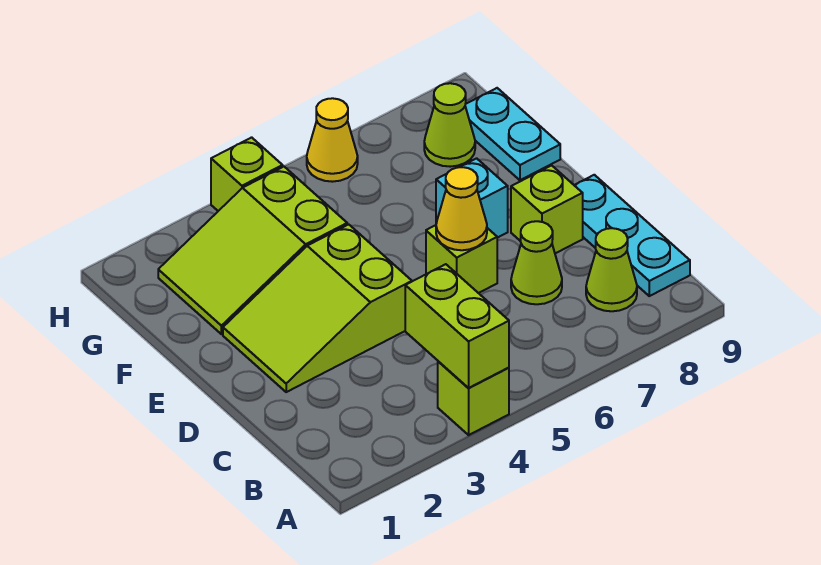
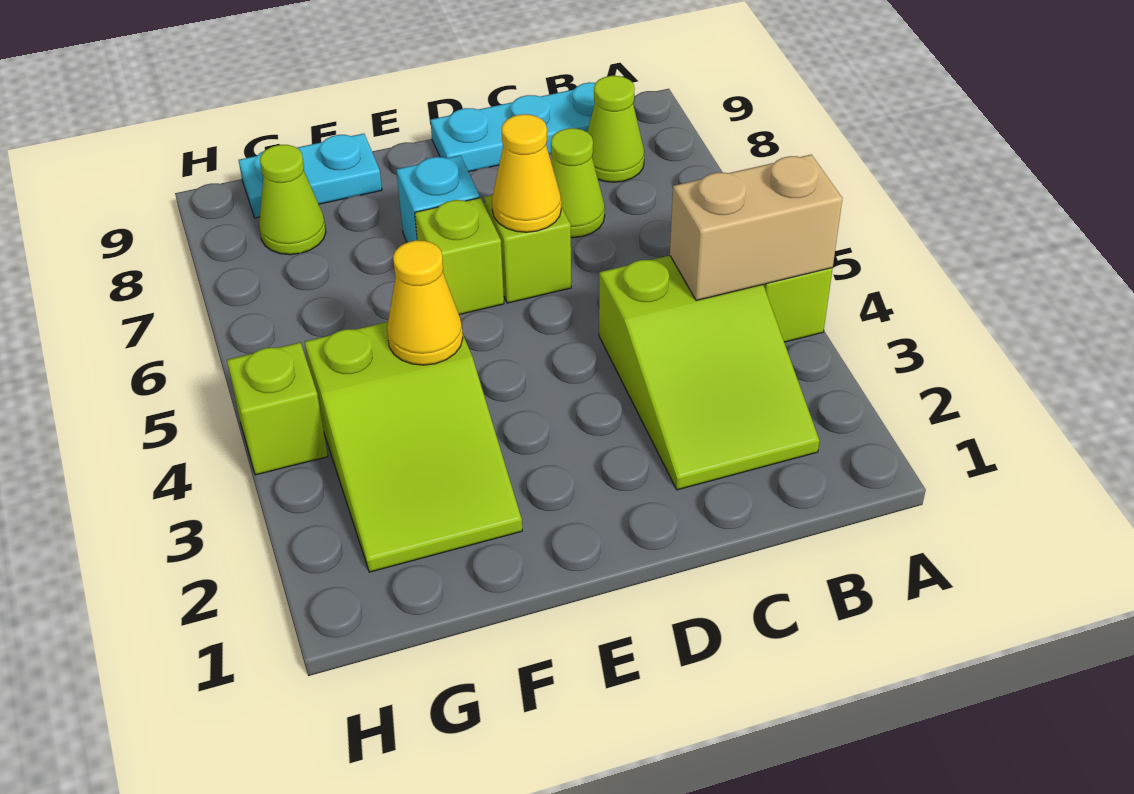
lime brick A4:B4 level 2 -> tan brick A4:B4 level 2
lime slope D2:E4 level 1 top 4 -> lime slope B2:C4 level 1 top 4
lime brick D8 level 1 -> lime brick E6 level 1
yellow cone H6 level 1 -> yellow cone F4 level 2

